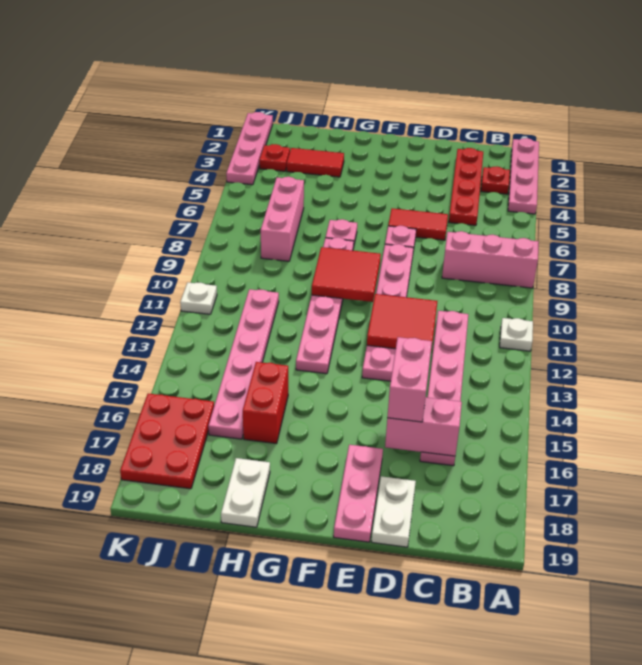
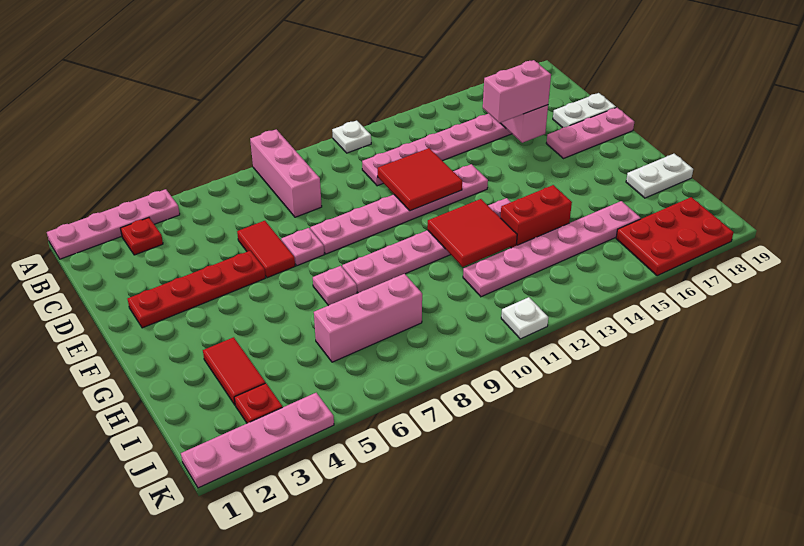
red plate C2:C5 level 1 -> red plate E2:E5 level 1
red tile F9:G10 level 2 -> red tile G11:H12 level 2
red brick H15:H16 level 1 -> red brick H13:H14 level 1

